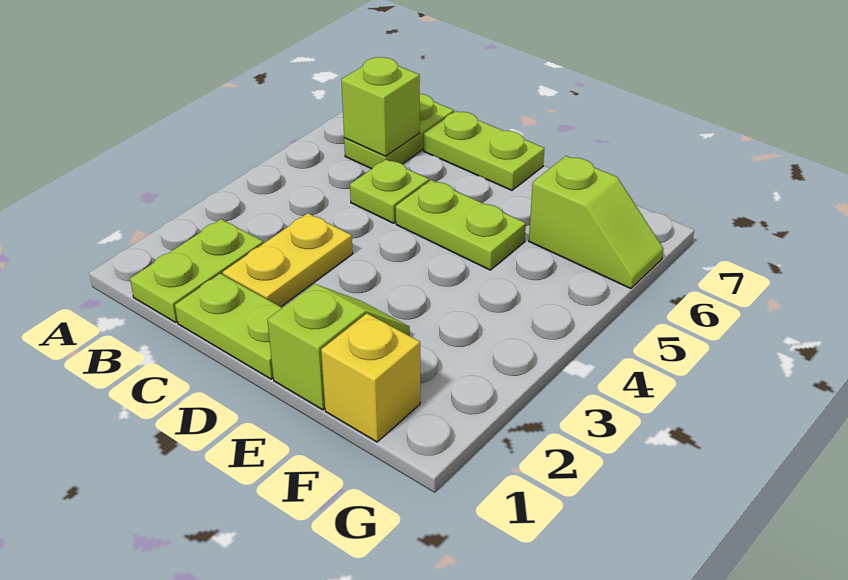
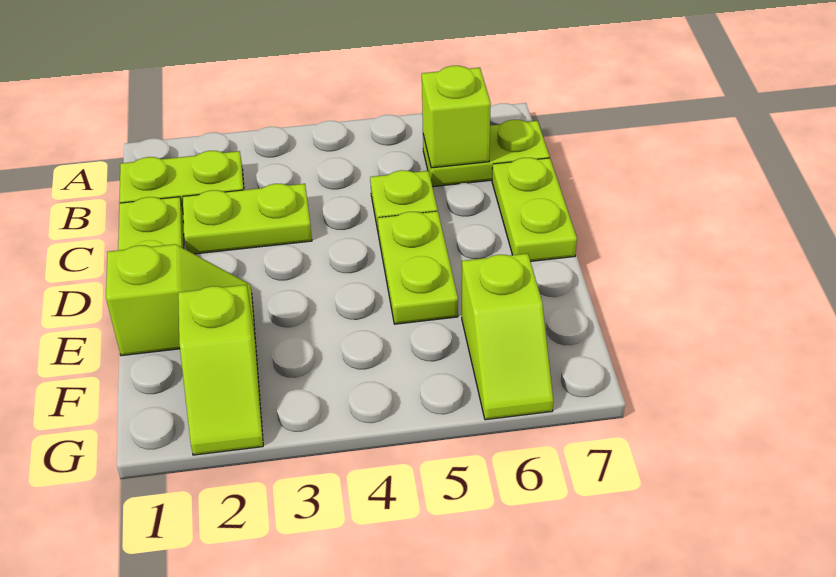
yellow plate C2:C3 level 1 -> lime plate C2:C3 level 1
yellow brick F1 level 1 -> none
none -> lime slope F2:G2 level 1 top F

